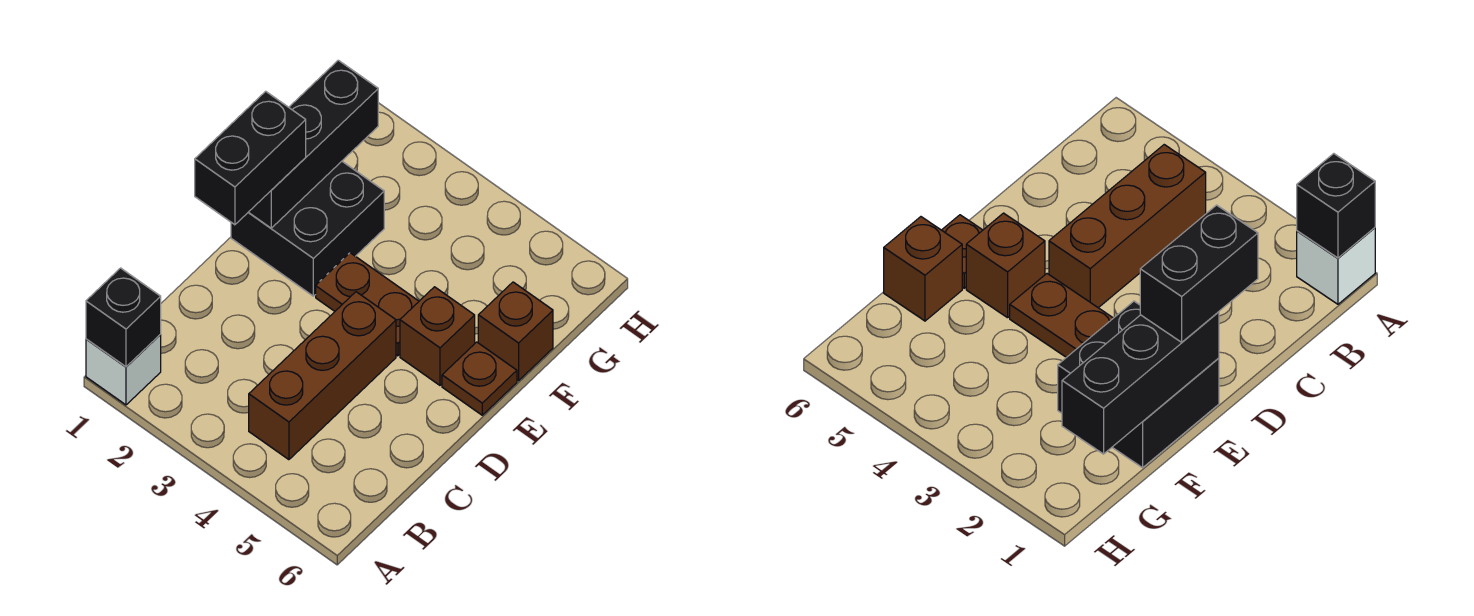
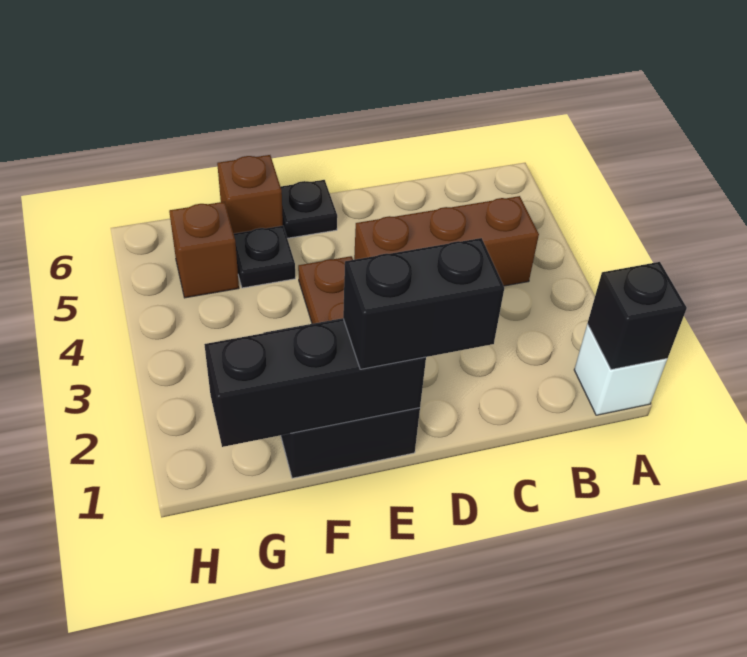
brown brick E5 level 1 -> brown brick G5 level 1
brown plate E6 level 1 -> black plate E6 level 1
none -> black plate F5 level 1

